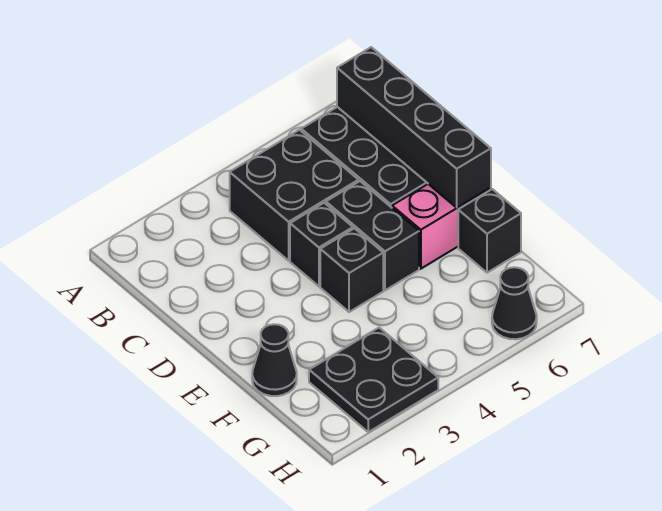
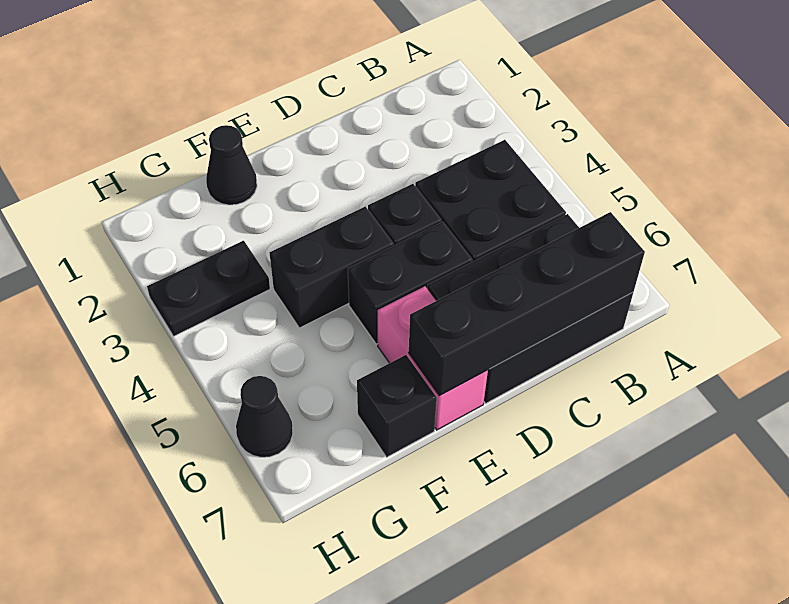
black brick E4 level 1 -> black brick E4:F4 level 1
black plate G2:H3 level 1 -> black plate G3:H3 level 1

